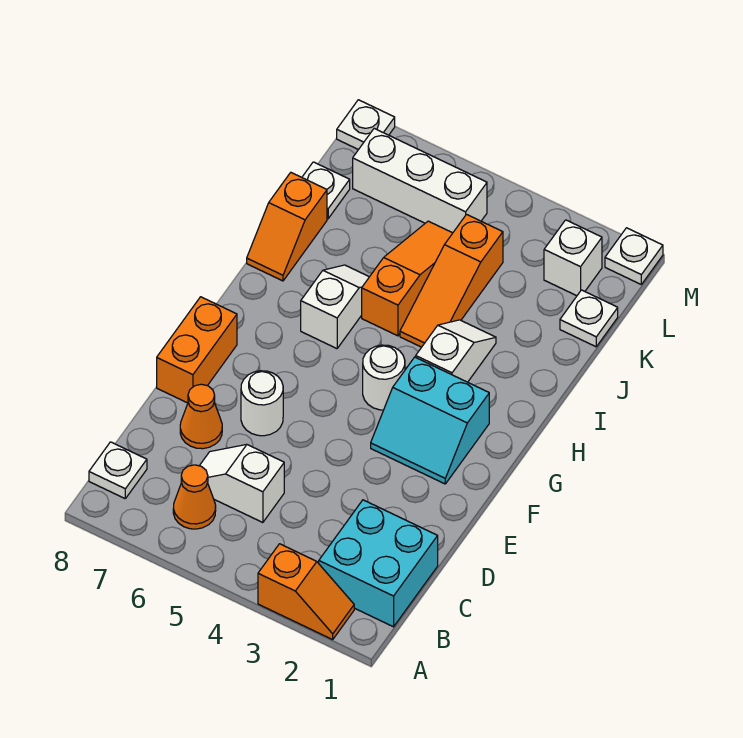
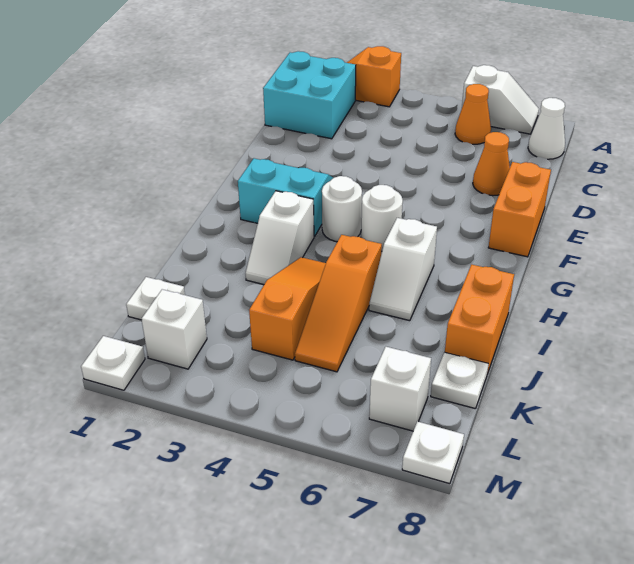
white plate B8 level 1 -> white cone B8 level 1
white slope C5:C6 level 1 top 5 -> white slope A6:A7 level 1 top 6
white round brick E6 level 1 -> white round brick G5 level 1
orange slope I8:J8 level 1 top J -> orange brick I8:J8 level 1
white brick L5:L7 level 1 -> white brick L7 level 1

